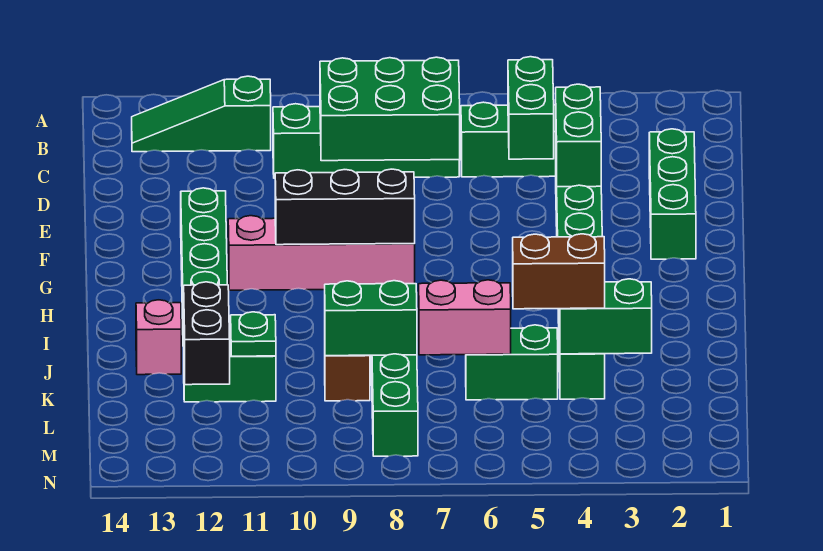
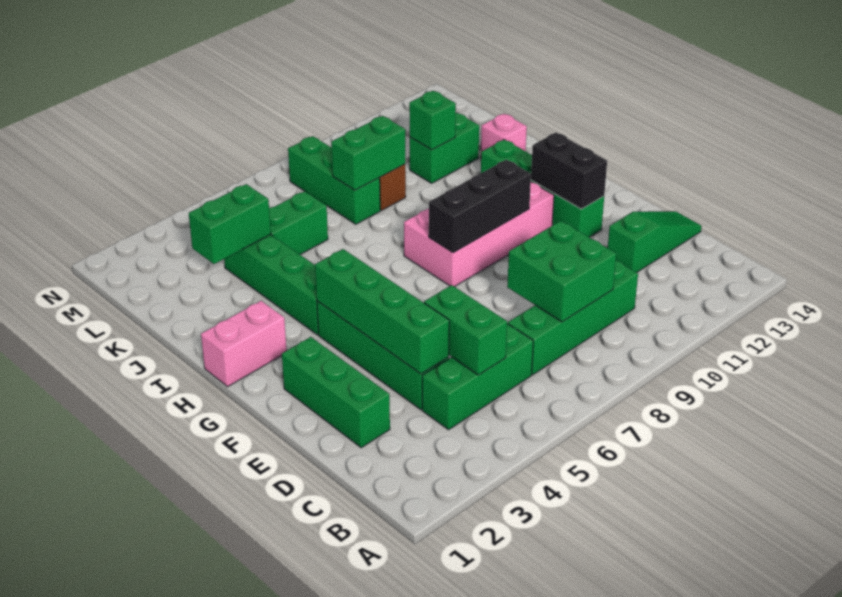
green slope B11:B13 level 1 top 11 -> green slope D12:D14 level 1 top 12
green brick C7:D9 level 2 -> green brick C8:D9 level 2
green brick D4:E4 level 2 -> green brick D4:G4 level 2
pink brick G8:G11 level 1 -> pink brick G8:H11 level 1
brown brick K4:K5 level 3 -> none
pink brick K6:K7 level 2 -> pink brick H1:H2 level 1
green plate K11 level 2 -> green brick K11 level 2
black brick K12:L12 level 2 -> black brick F12:G12 level 2

